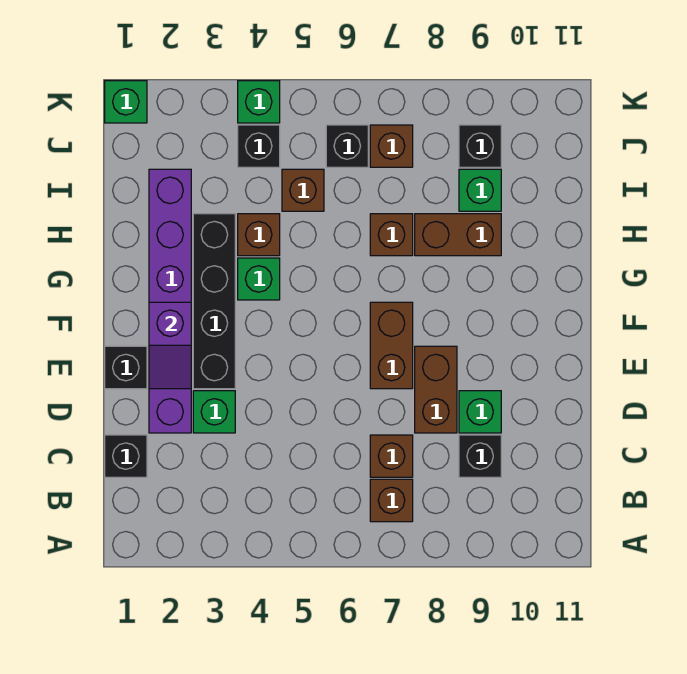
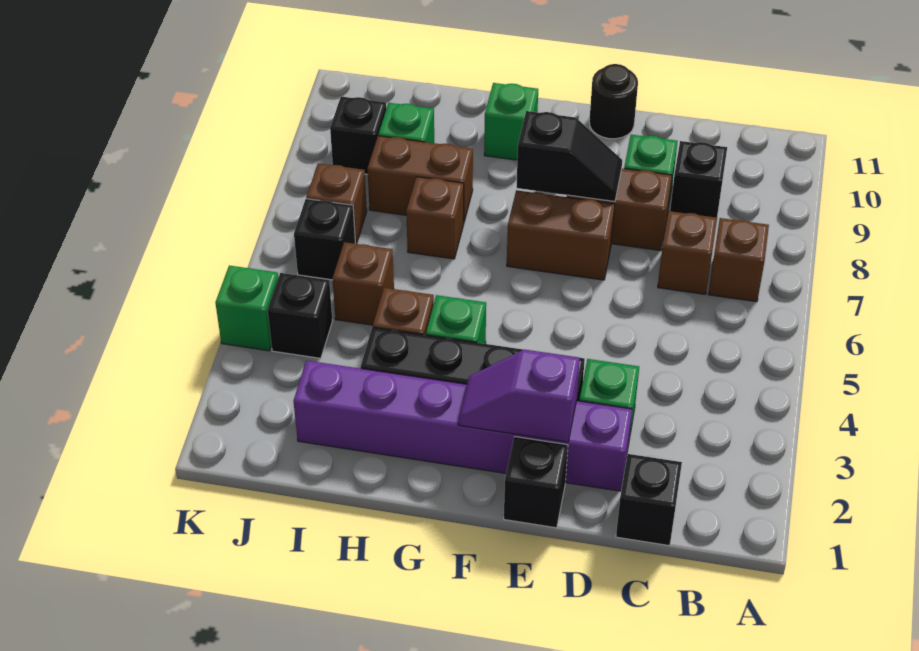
purple slope E2:F2 level 2 top F -> purple slope E2:F2 level 2 top E
none -> black slope E8:F8 level 2 top F
none -> black round brick E11 level 1
brown brick H8:H9 level 1 -> brown brick H8:I8 level 1
green brick K1 level 1 -> green brick G10 level 1

